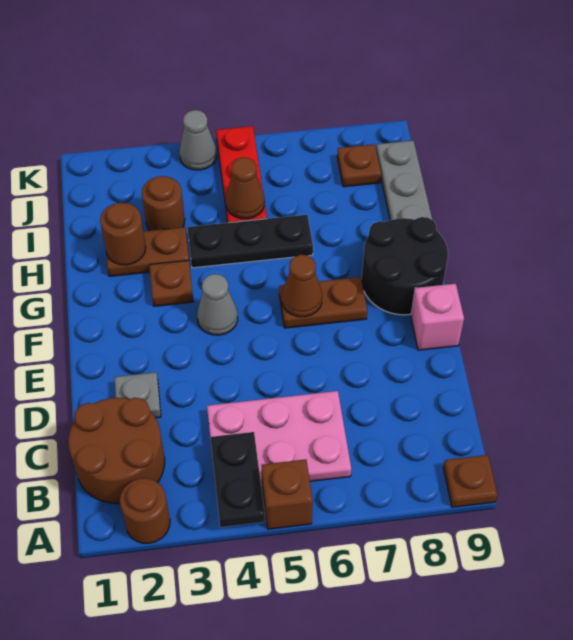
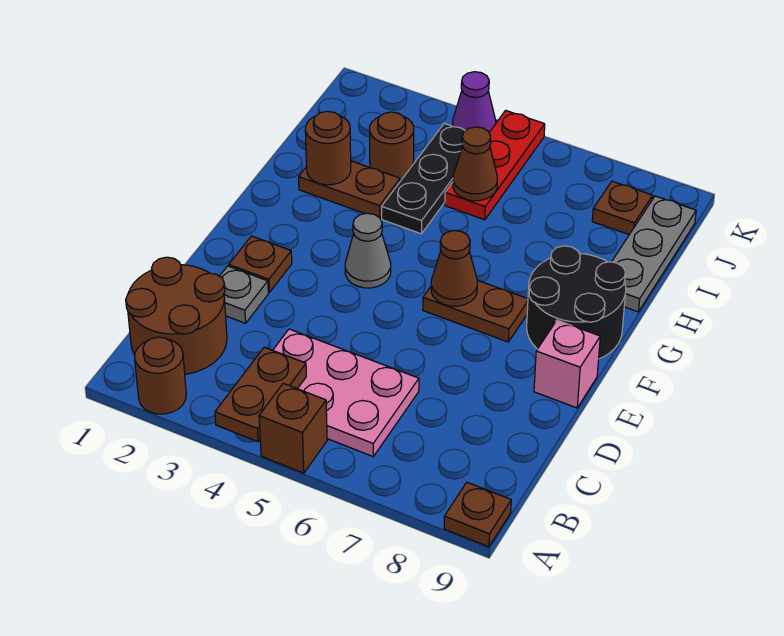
black plate A4:B4 level 2 -> brown plate A4:B4 level 2
brown plate G3 level 1 -> brown plate E2 level 1
black plate H4:H6 level 1 -> black plate H4:J4 level 1
grey cone K4 level 1 -> purple cone K4 level 1

